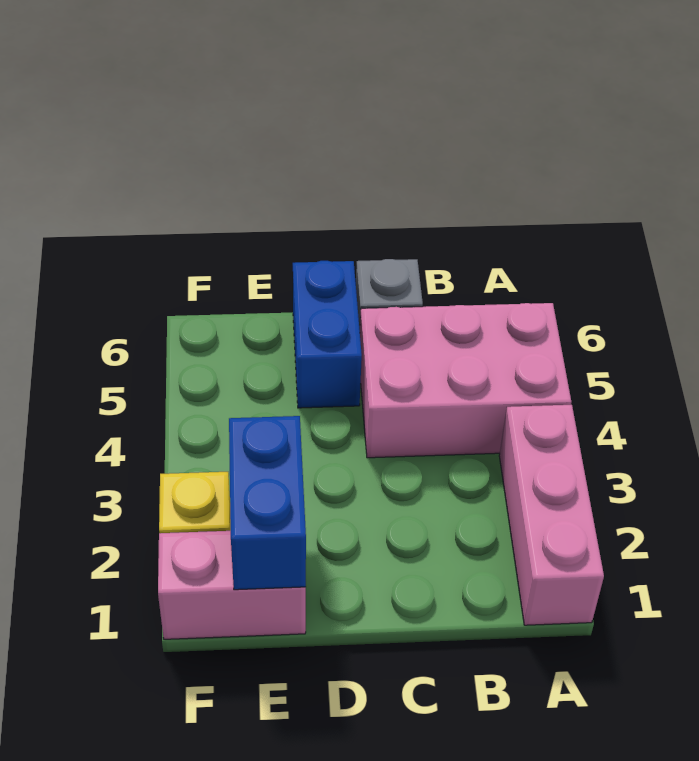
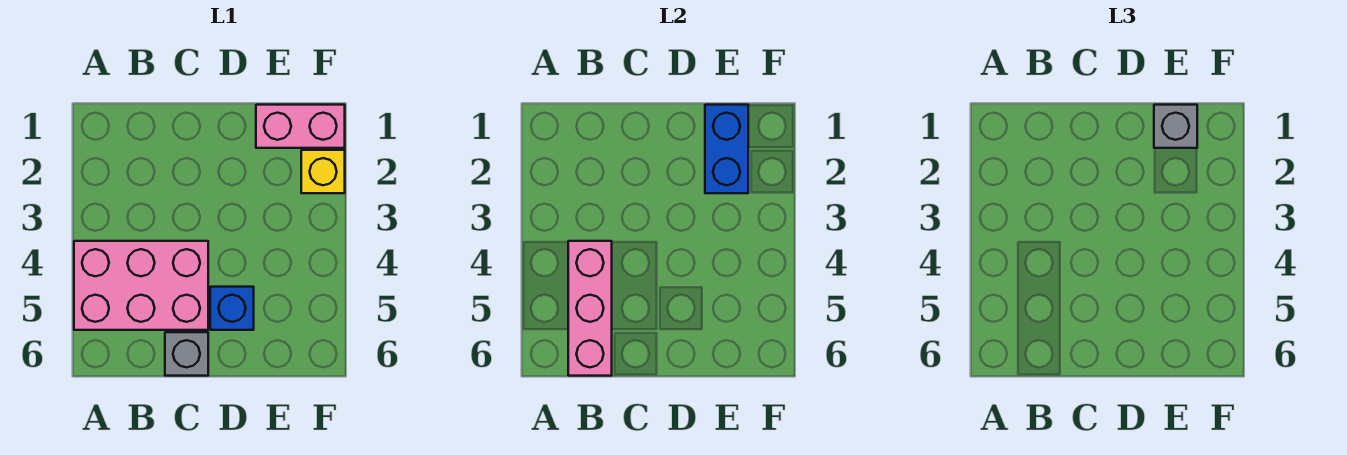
pink brick A1:A3 level 1 -> pink brick B4:B6 level 2
blue brick D5:D6 level 1 -> blue brick D5 level 1
none -> grey brick E1 level 3

